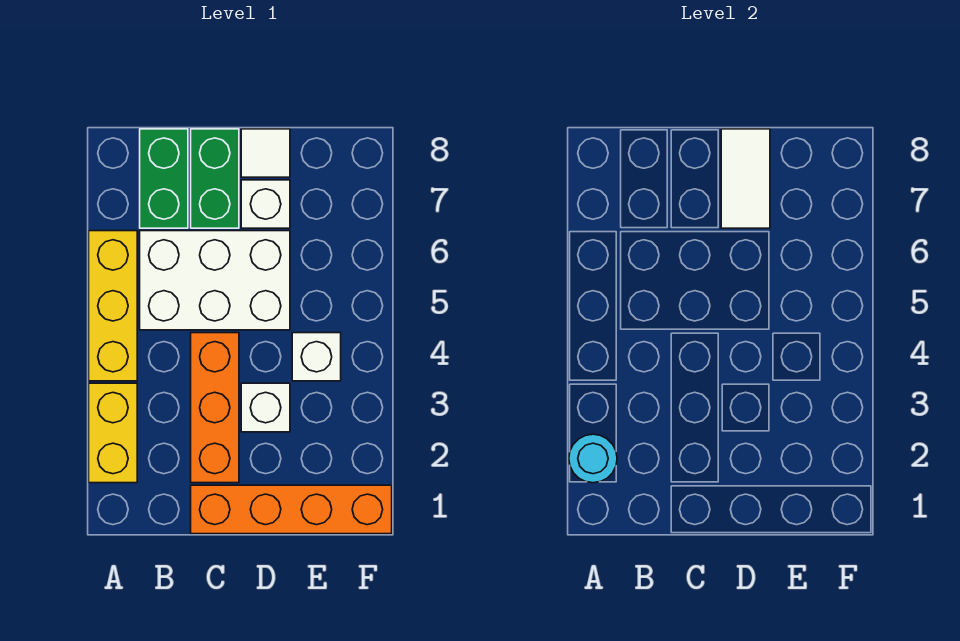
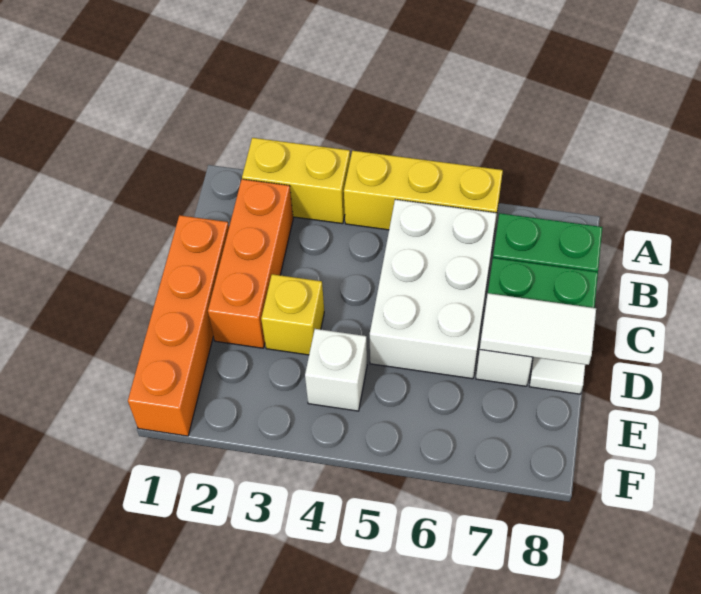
cyan round brick A2 level 2 -> none
orange brick C2:C4 level 1 -> orange brick B2:D2 level 1
white brick D3 level 1 -> yellow brick D3 level 1

